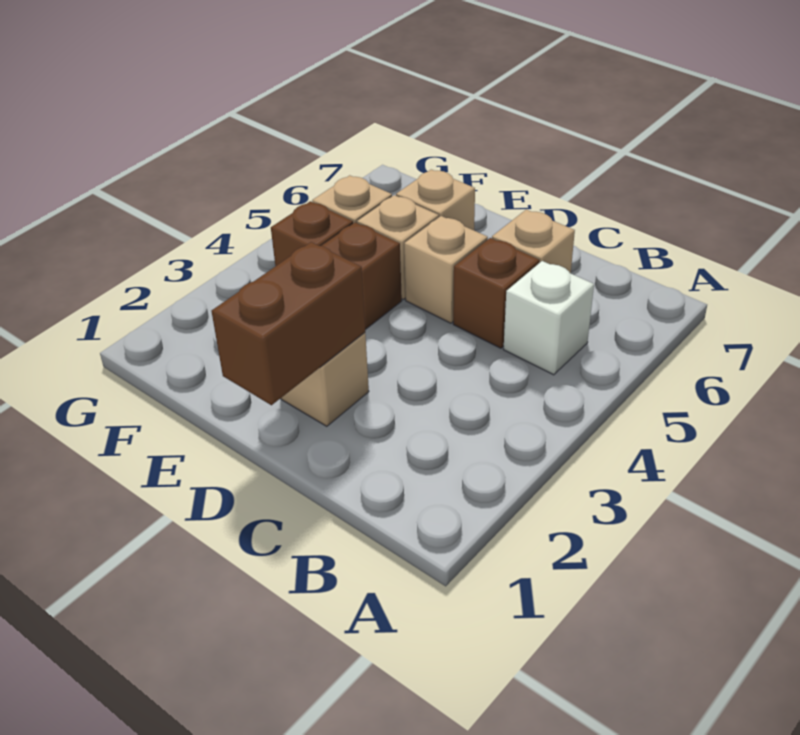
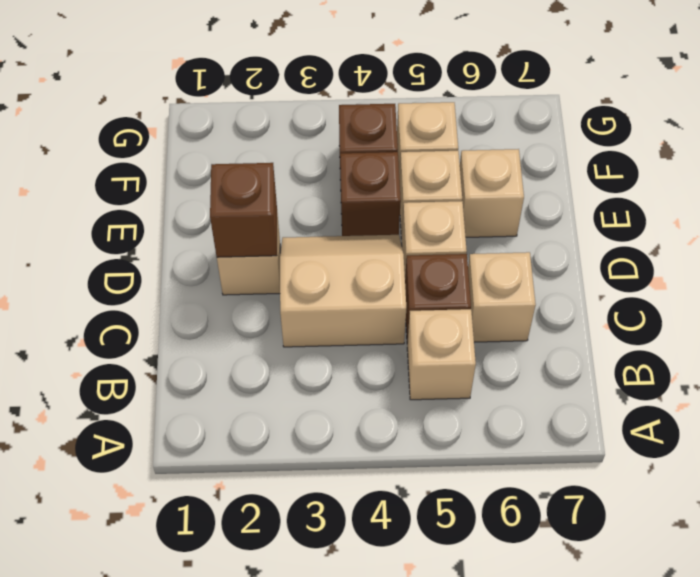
white brick B5 level 1 -> tan brick B5 level 1
none -> tan slope C3:D4 level 1 top C
brown brick D1:D2 level 2 -> brown brick D2 level 2

